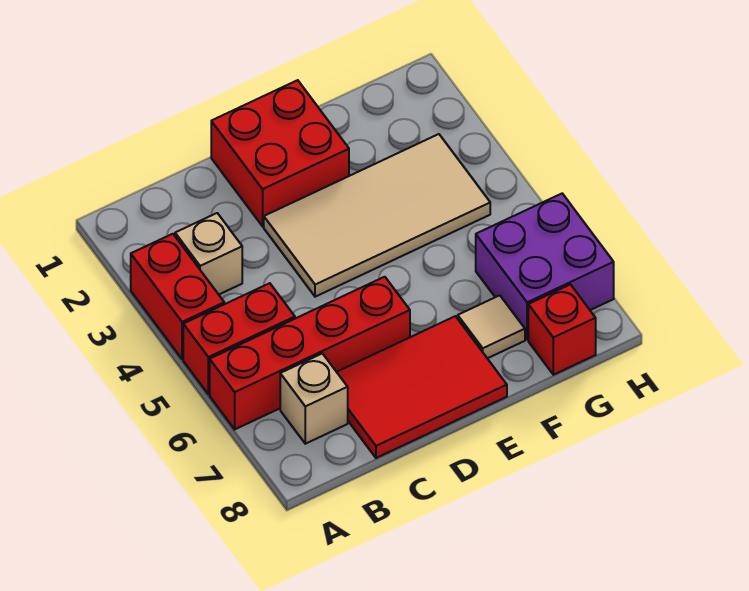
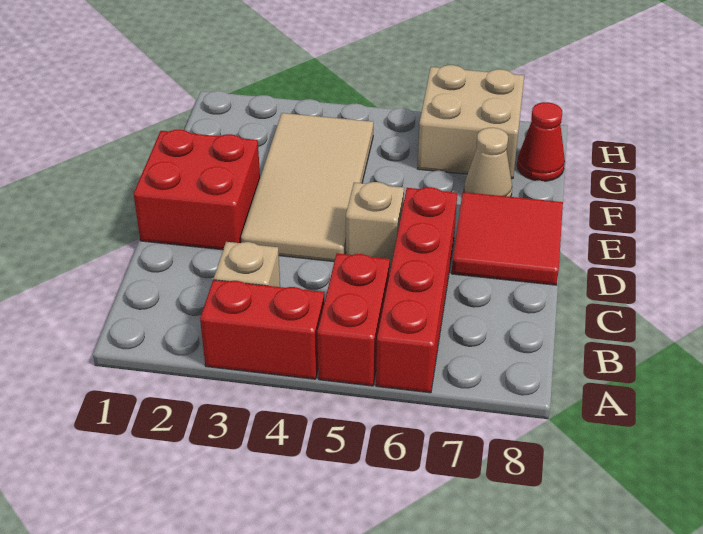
tan brick B7 level 1 -> tan brick D5 level 1
red tile C7:E8 level 1 -> red tile D7:E8 level 1
tan tile F7 level 1 -> tan cone F7 level 1
purple brick G6:H7 level 1 -> tan brick G6:H7 level 1
red brick G8 level 1 -> red cone G8 level 1

